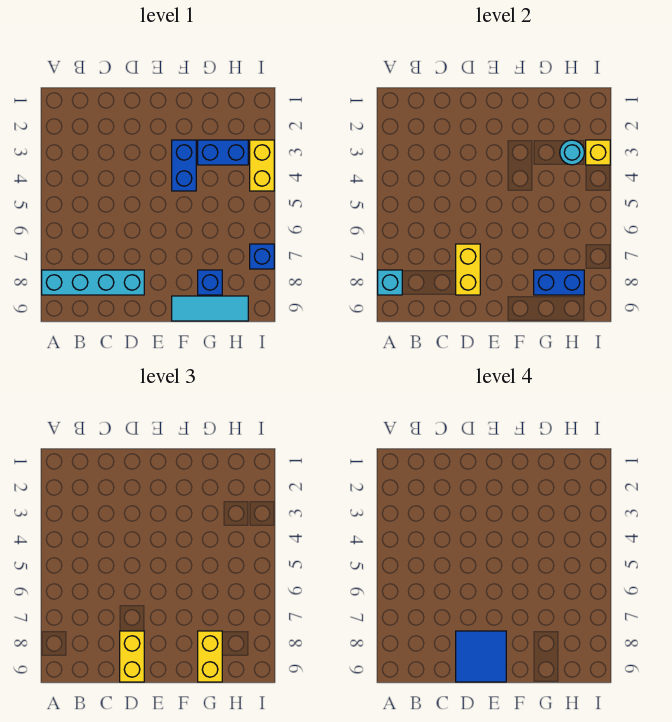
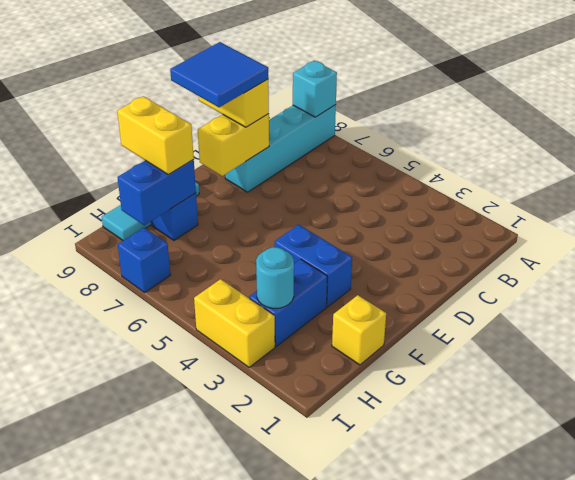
yellow brick D7:D8 level 2 -> yellow brick D8:E8 level 2
yellow brick I3 level 2 -> yellow brick G1 level 1

